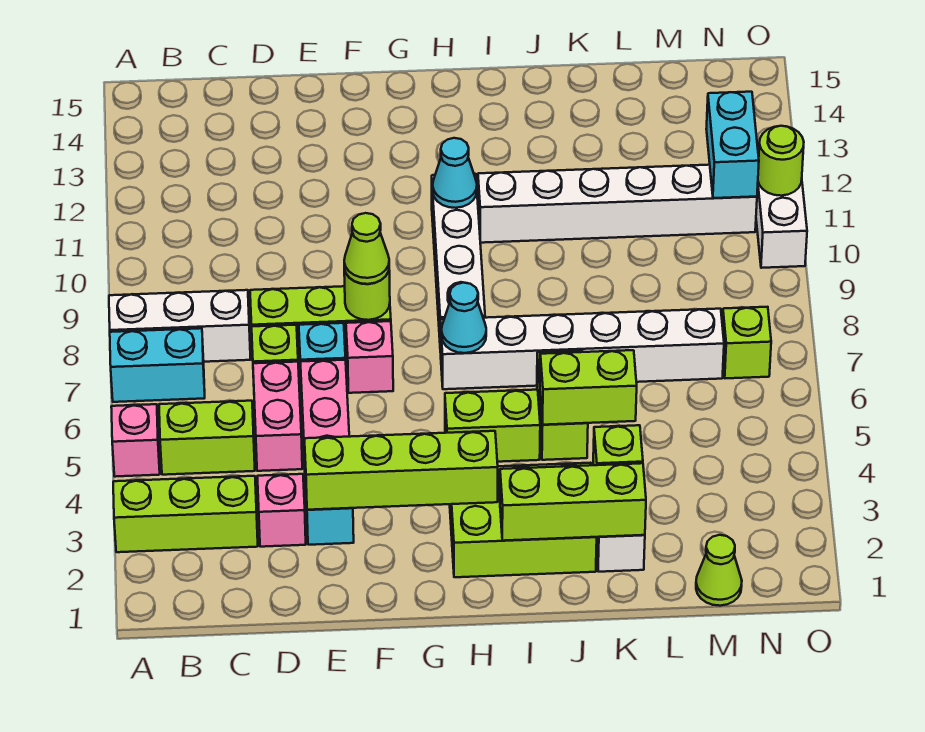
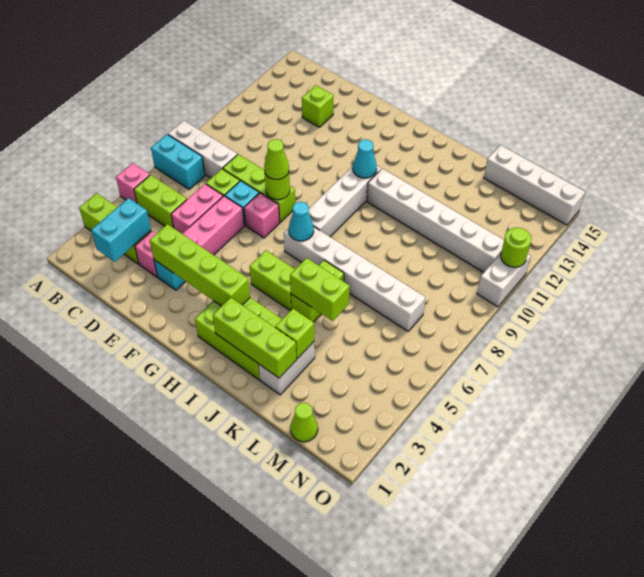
none -> white brick L15:O15 level 1
lime brick N7 level 1 -> lime brick D13 level 1
cyan brick N11:N12 level 2 -> cyan brick C2:C3 level 2

